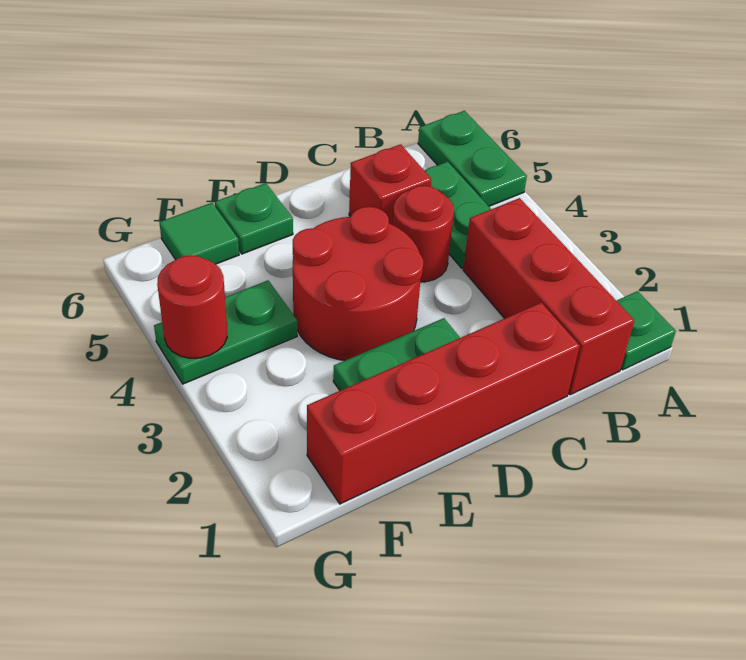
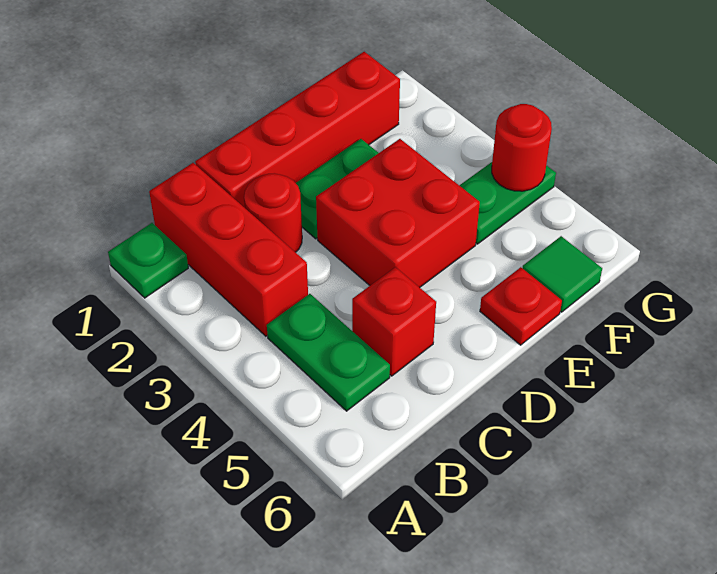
green plate A5:A6 level 1 -> none
red round brick C4 level 1 -> red round brick C2 level 1
red round brick D3:E4 level 1 -> red brick D3:E4 level 1
green plate E6 level 1 -> red plate E6 level 1

